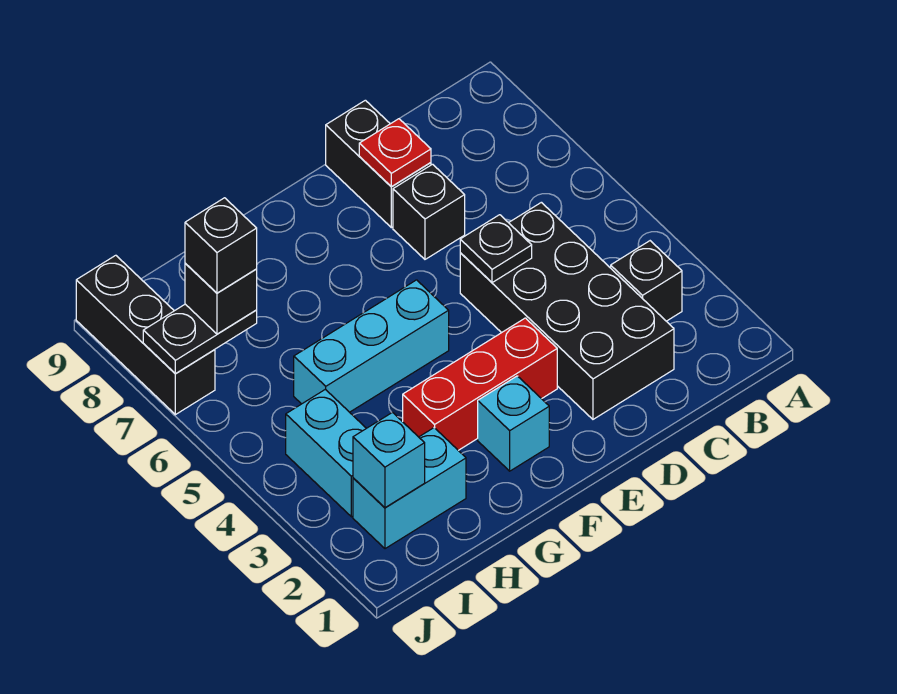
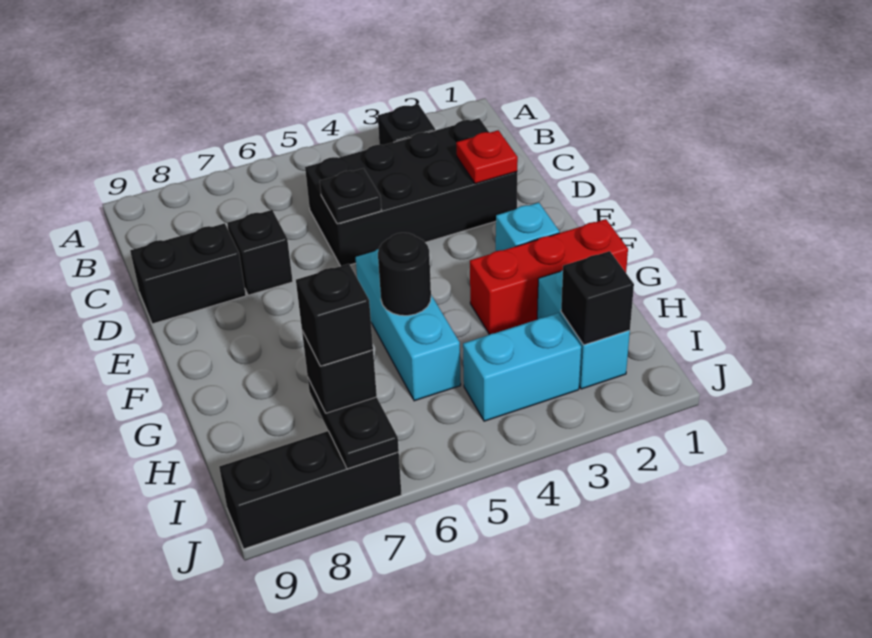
red plate D8 level 2 -> red plate D2 level 2
red brick E3:G3 level 1 -> red brick G1:G3 level 1
none -> black round brick G5 level 2
cyan brick I2 level 2 -> black brick I2 level 2

